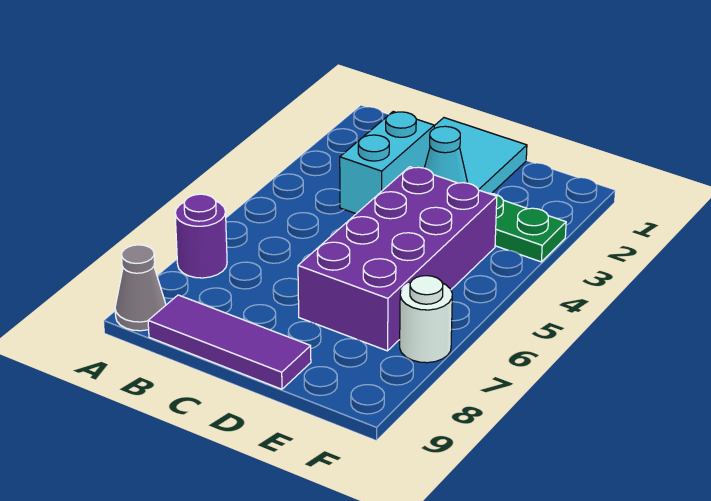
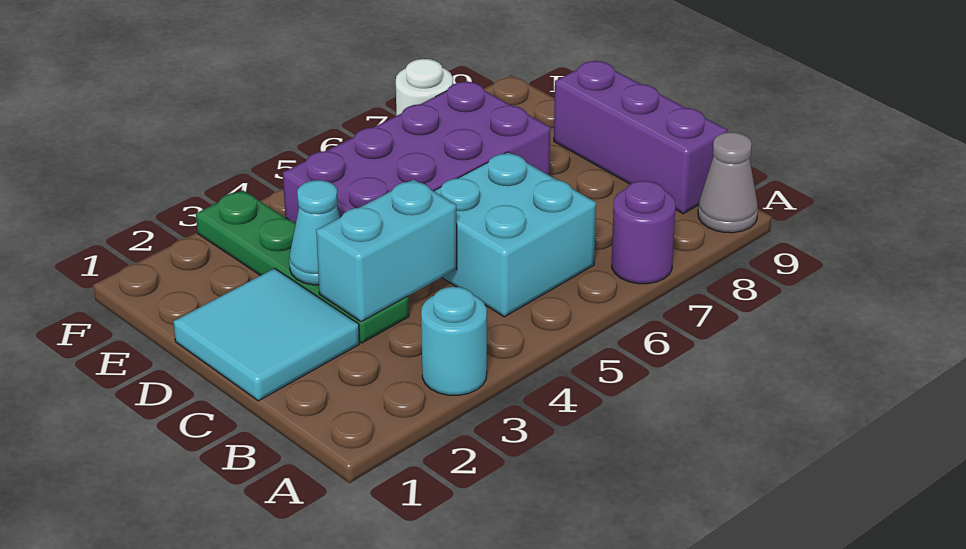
none -> cyan round brick A3 level 1
none -> cyan brick B5:C6 level 1
purple tile B9:D9 level 1 -> purple brick B9:D9 level 1

